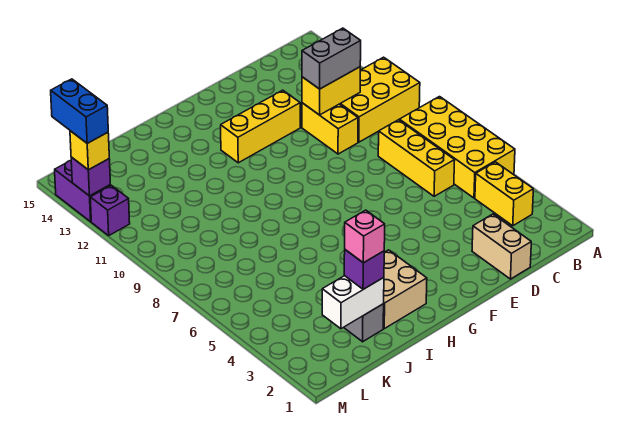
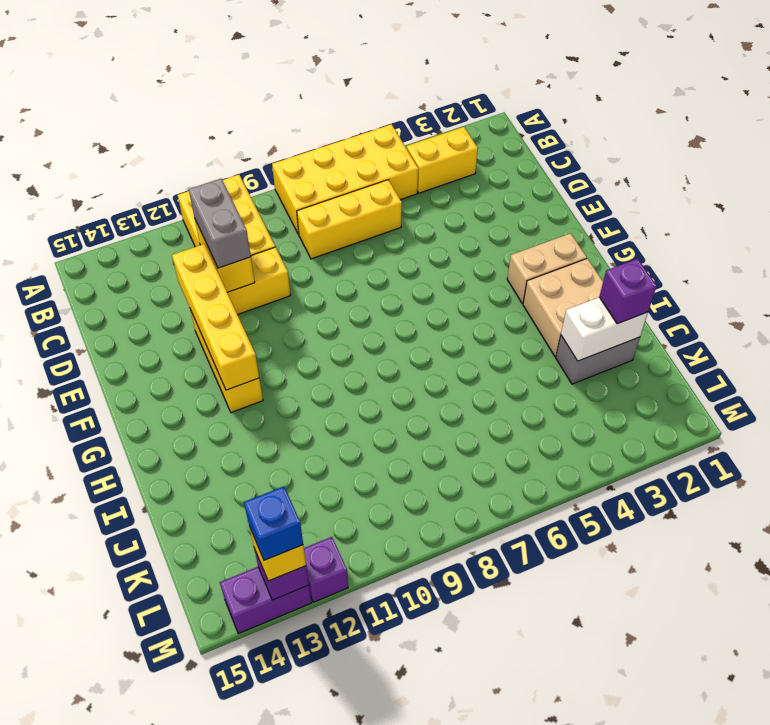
tan brick D1:D2 level 1 -> tan brick G2:G3 level 1
none -> yellow brick D12:G12 level 2
white brick J2:K2 level 2 -> white brick J2:J3 level 2
pink brick J2 level 4 -> none
blue brick M13:M14 level 4 -> blue brick M13 level 4

